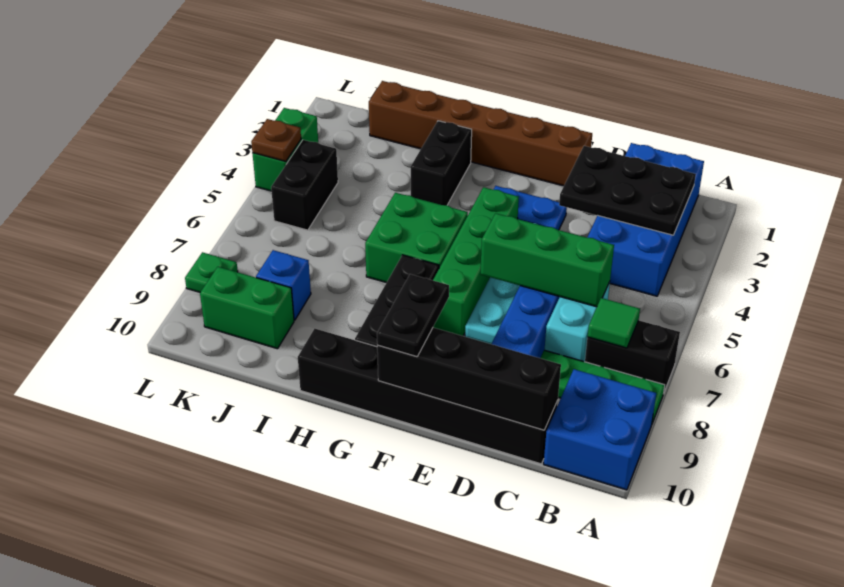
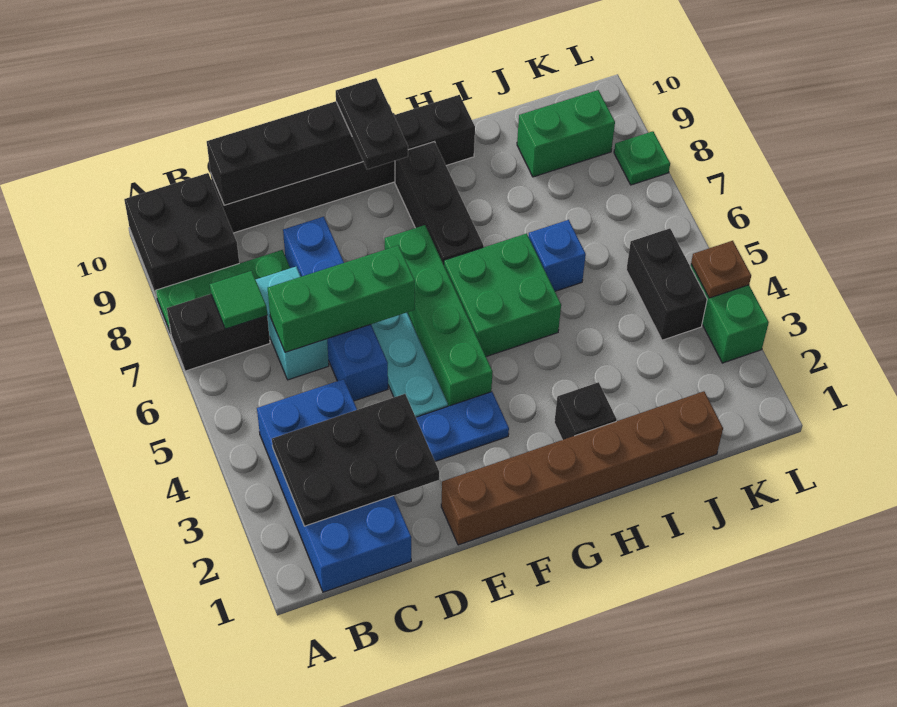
blue brick A9:B10 level 1 -> black brick A9:B10 level 1
black brick H2:H3 level 1 -> black brick H2 level 1
blue brick J8 level 1 -> blue brick I6 level 1

